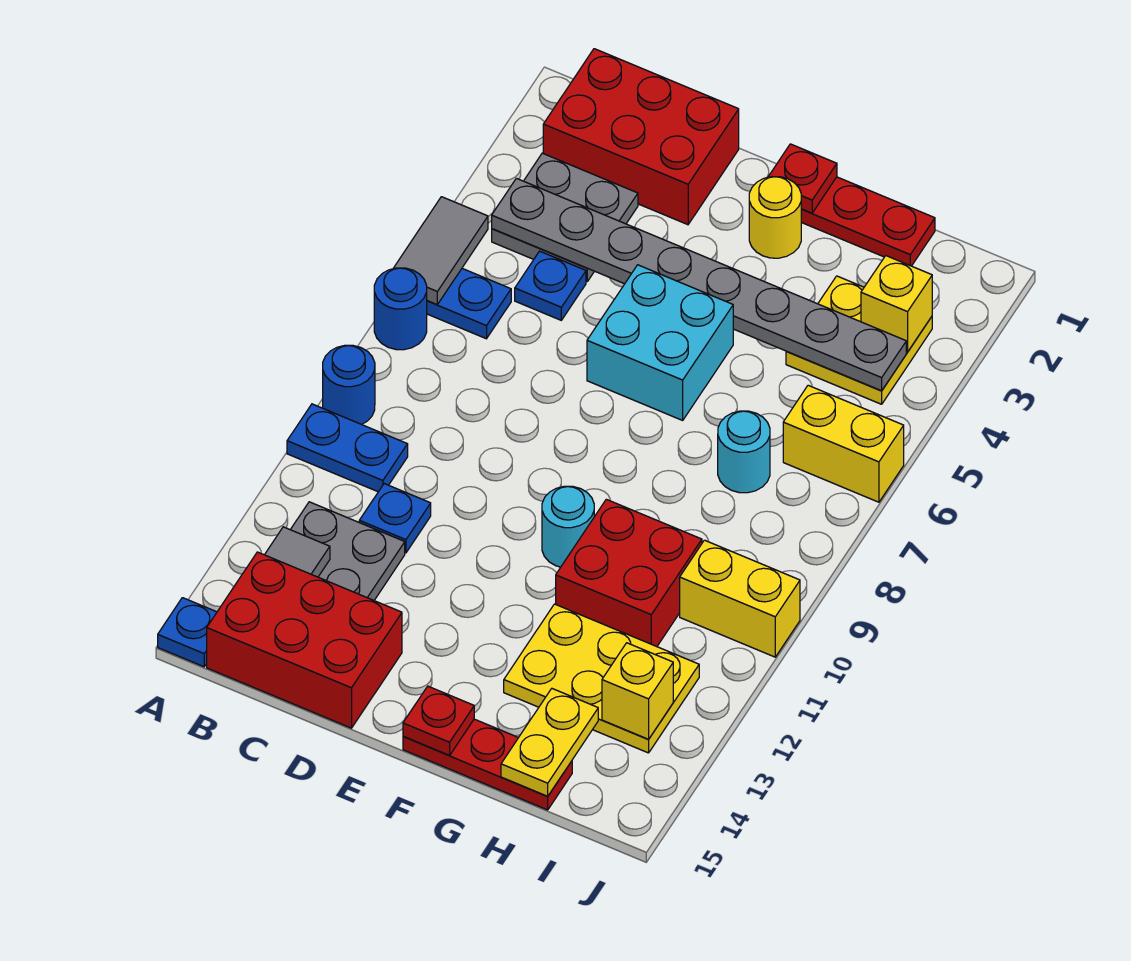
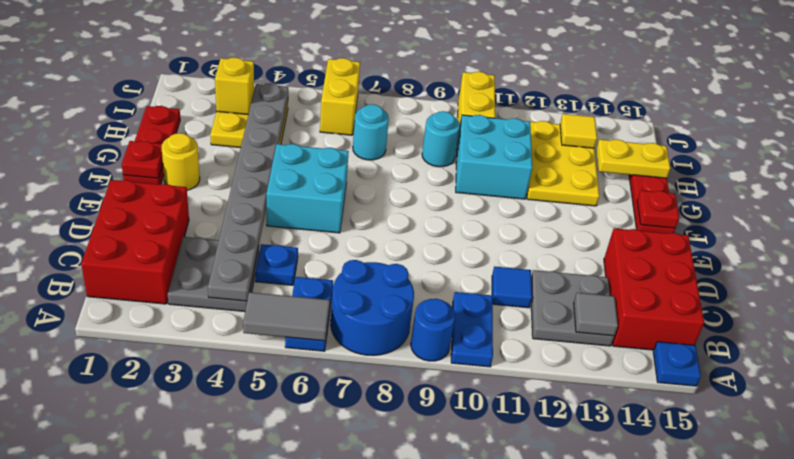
blue round brick A7 level 1 -> blue round brick A7:B8 level 1
blue plate C11 level 1 -> blue tile C11 level 1
cyan round brick F10 level 1 -> cyan round brick H9 level 1
red brick G10:H11 level 1 -> cyan brick G10:H11 level 1
yellow brick I13 level 2 -> yellow tile I13 level 2

